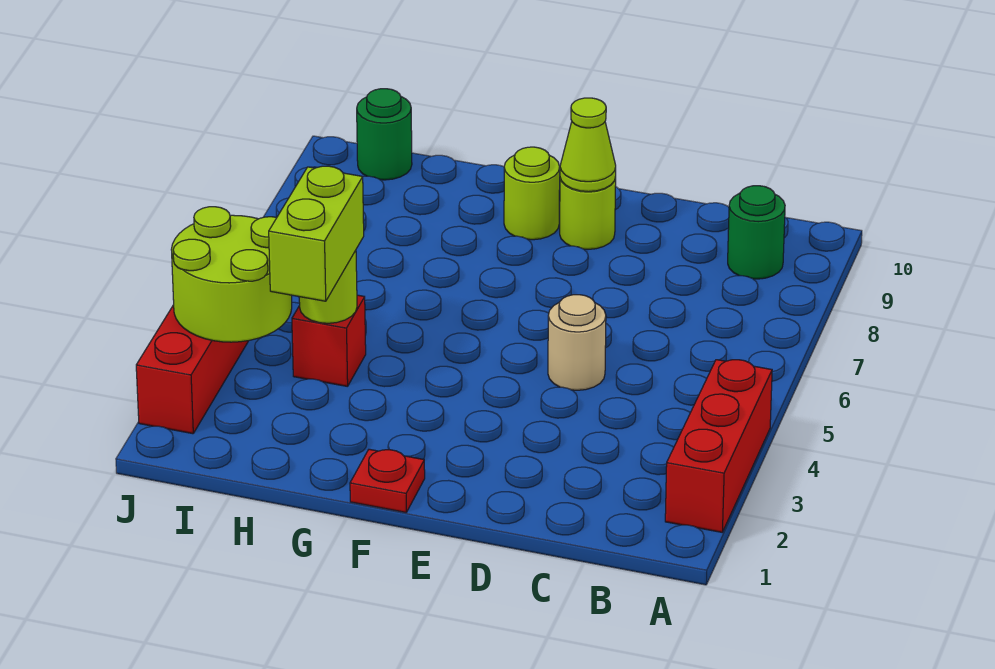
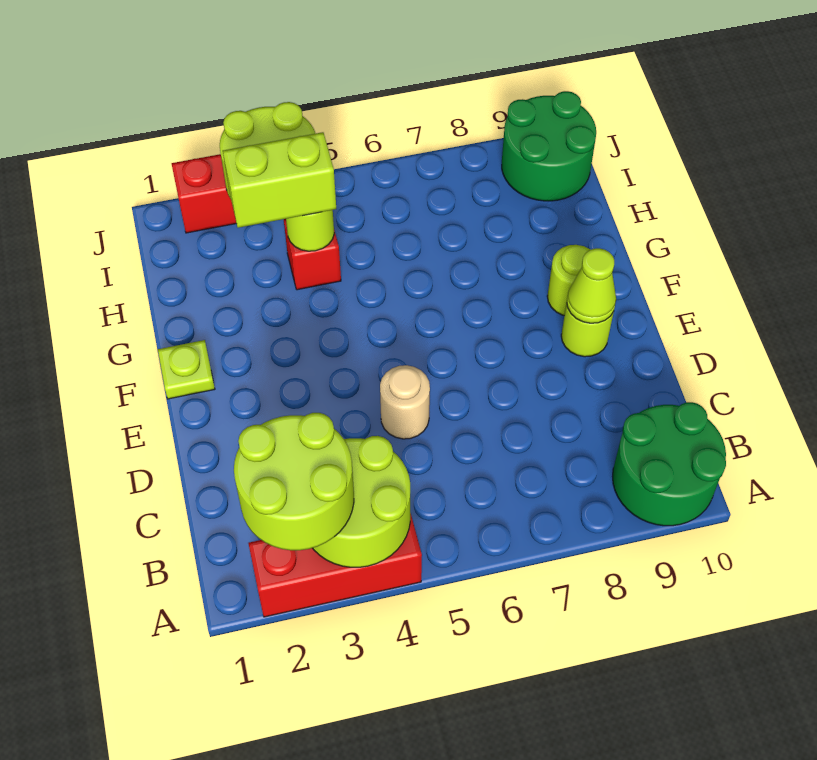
none -> lime round brick A2:B3 level 3
none -> lime round brick A3:B4 level 2
green round brick B9 level 1 -> green round brick A9:B10 level 1
red plate F1 level 1 -> lime plate F1 level 1
green round brick I10 level 1 -> green round brick I9:J10 level 1

